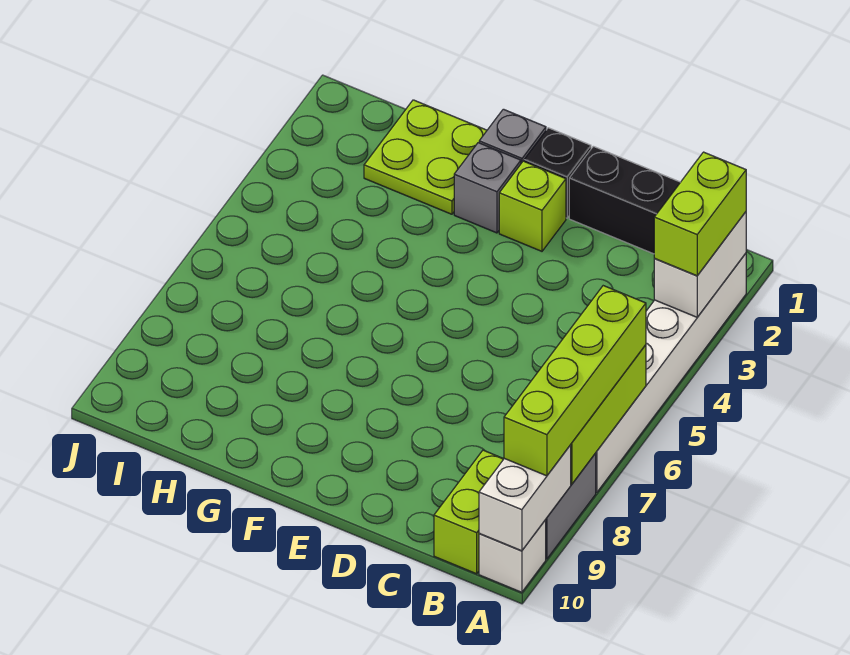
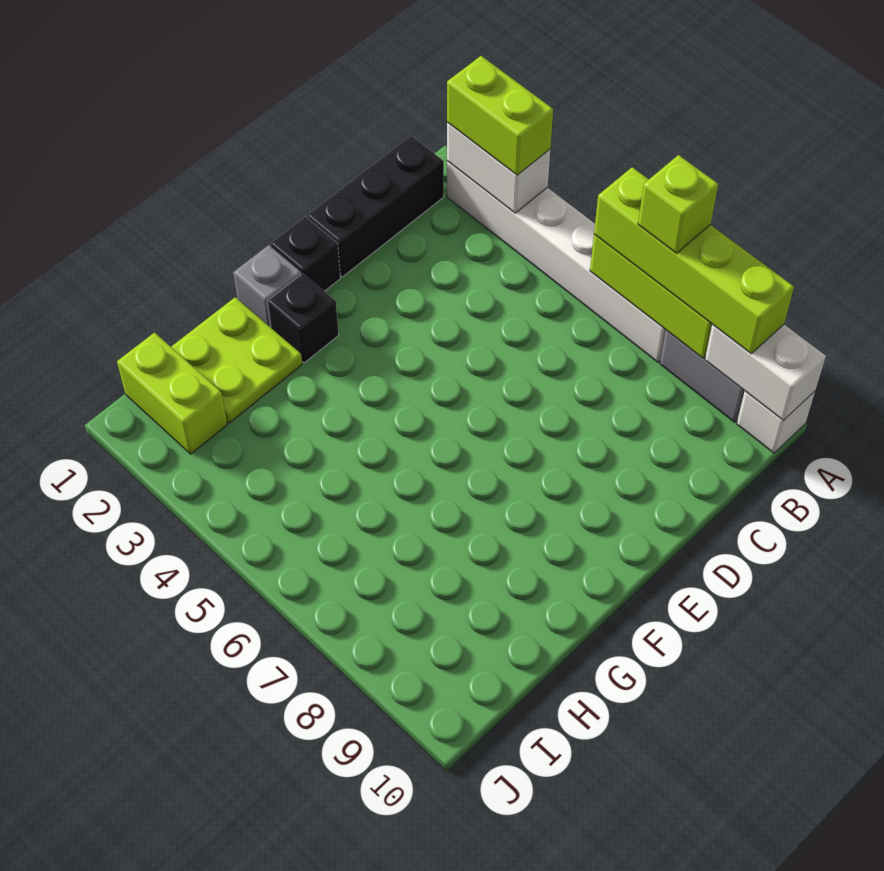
lime brick B9:B10 level 1 -> lime brick I1:I2 level 1
lime brick E2 level 1 -> lime brick A7 level 4
grey brick F2 level 1 -> black brick F2 level 1

